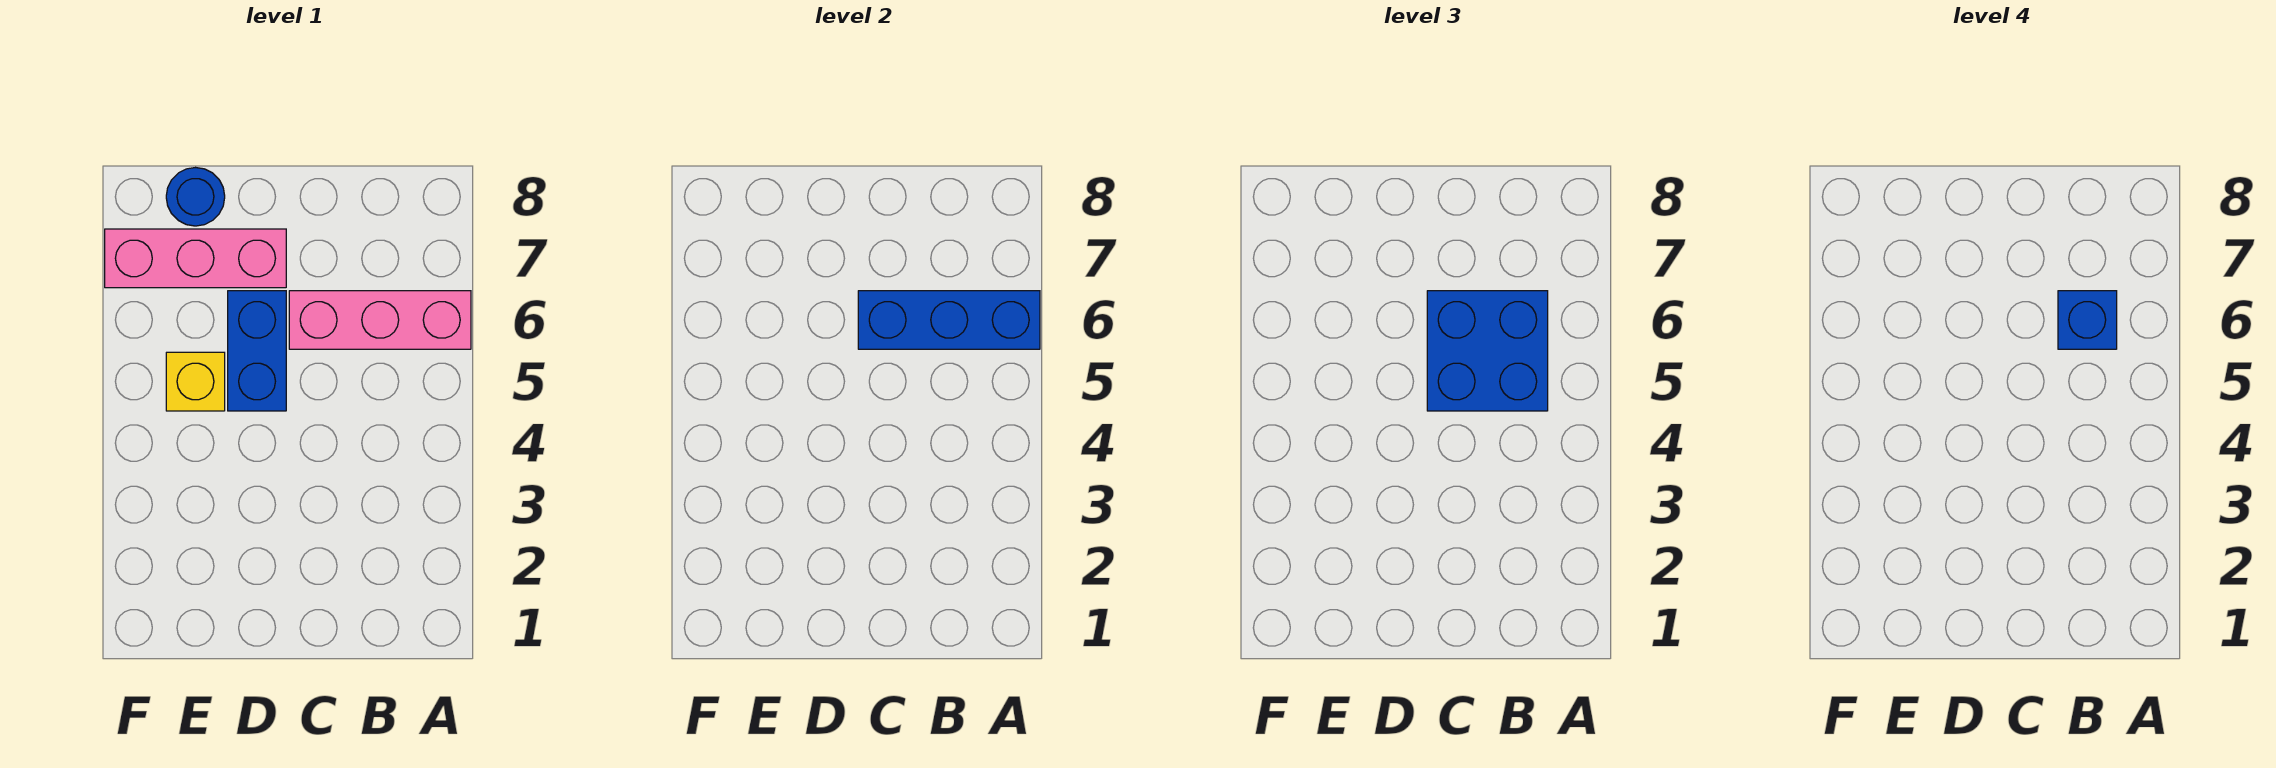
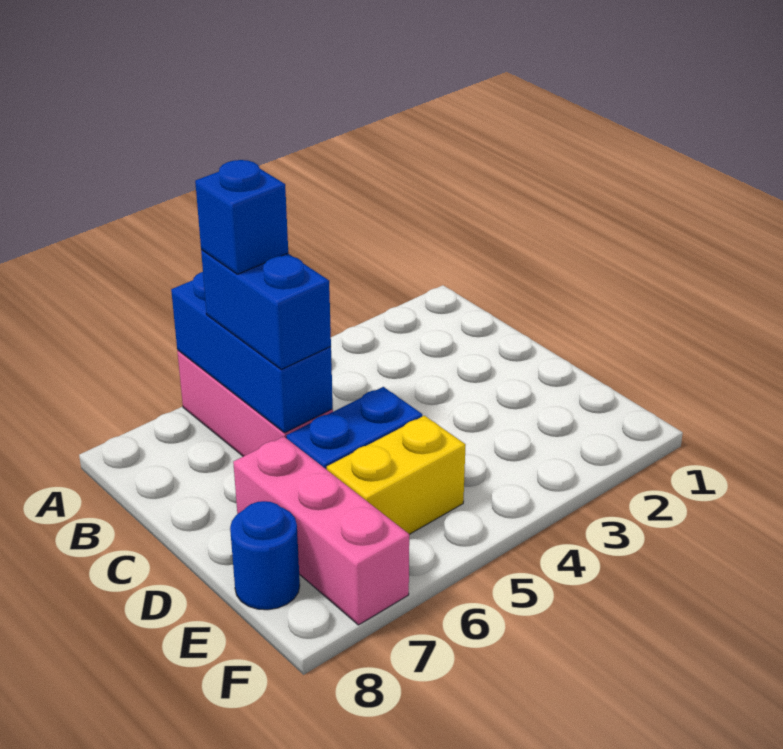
blue brick B5:C6 level 3 -> blue brick B6:C6 level 3
yellow brick E5 level 1 -> yellow brick E5:E6 level 1

